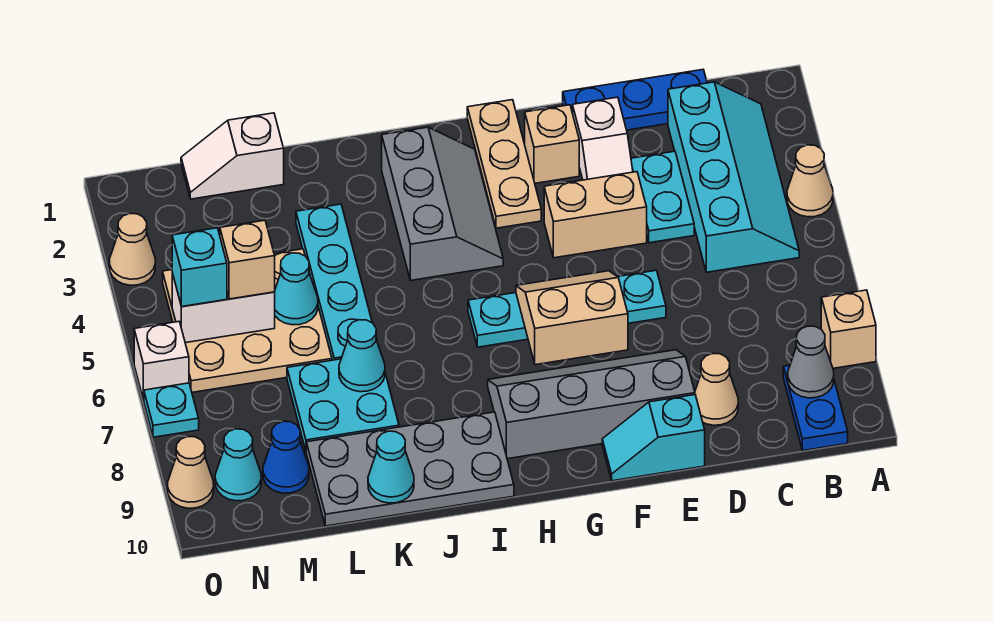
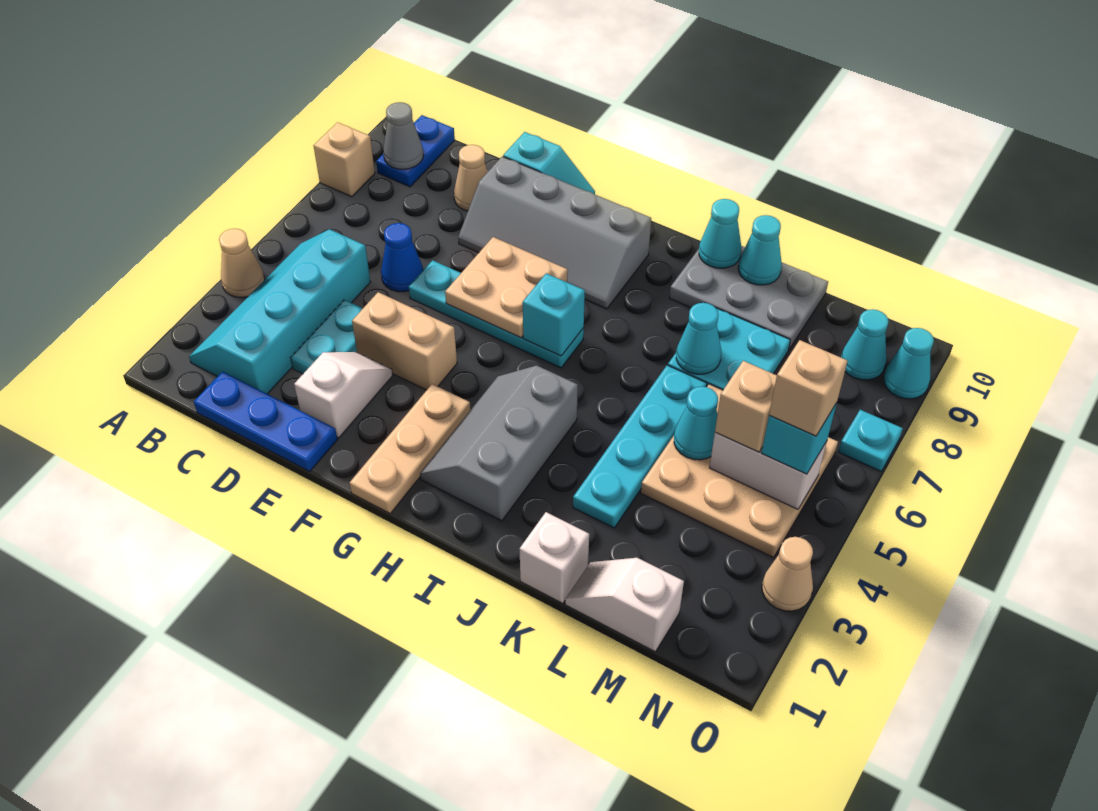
tan brick F2 level 1 -> tan brick N5 level 4
tan slope F6:G7 level 2 top 7 -> tan plate F6:G7 level 2
none -> cyan brick H6 level 2
grey plate I9:L10 level 1 -> grey plate J9:L10 level 1
none -> cyan cone J10 level 2
white slope L1:M1 level 1 top L -> white slope L1:M1 level 1 top M
blue cone M9 level 1 -> blue cone D6 level 1
white brick O6 level 1 -> white brick K1 level 1
tan cone O9 level 1 -> cyan cone O9 level 1

